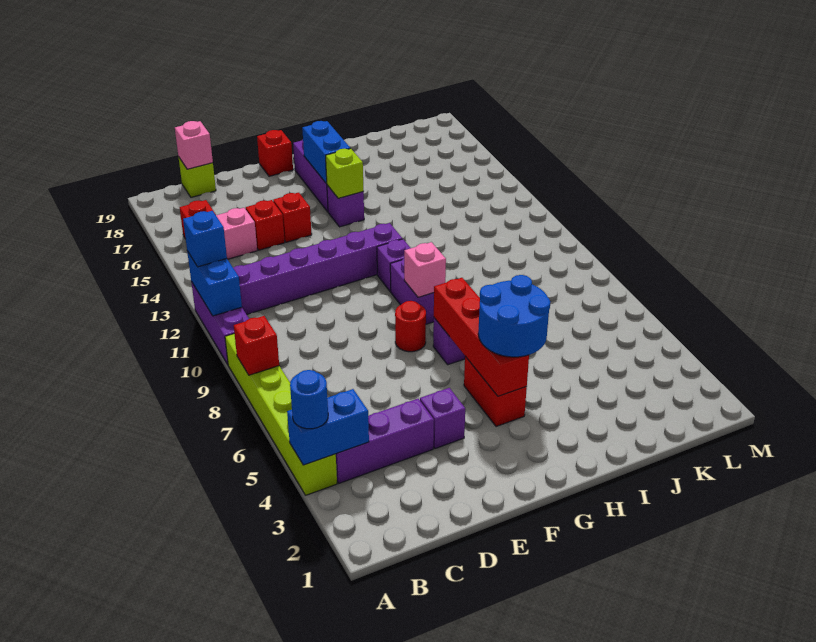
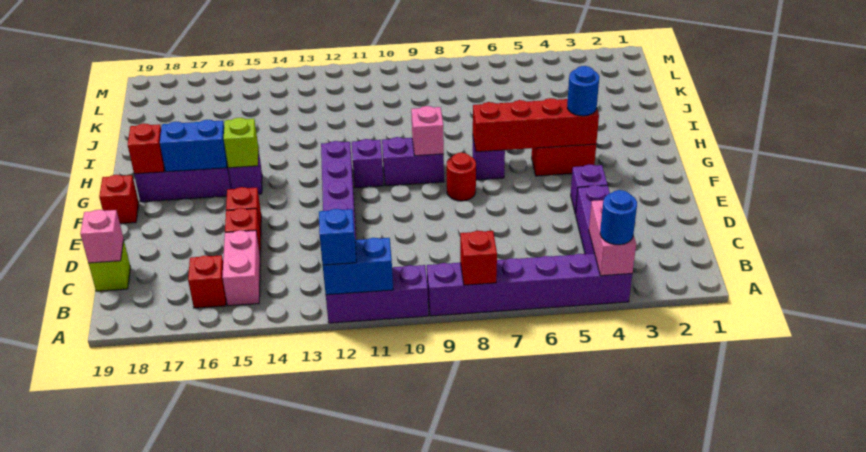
lime brick A4:A9 level 1 -> purple brick A4:A9 level 1
blue brick A4:B4 level 2 -> pink brick A4:B4 level 2
blue round brick G4:H5 level 3 -> blue round brick G4 level 3
none -> red brick G18 level 2

